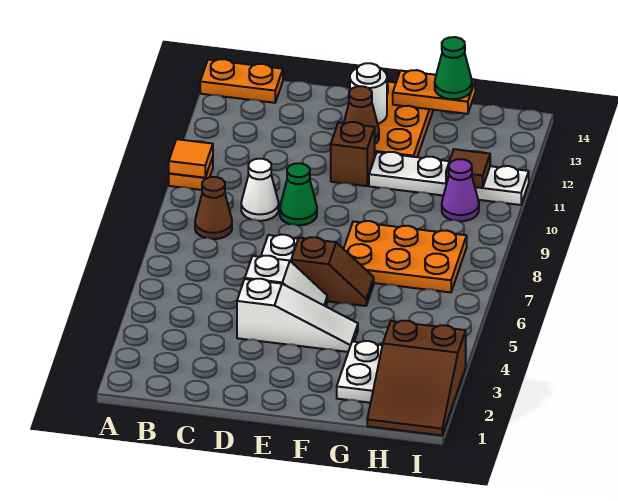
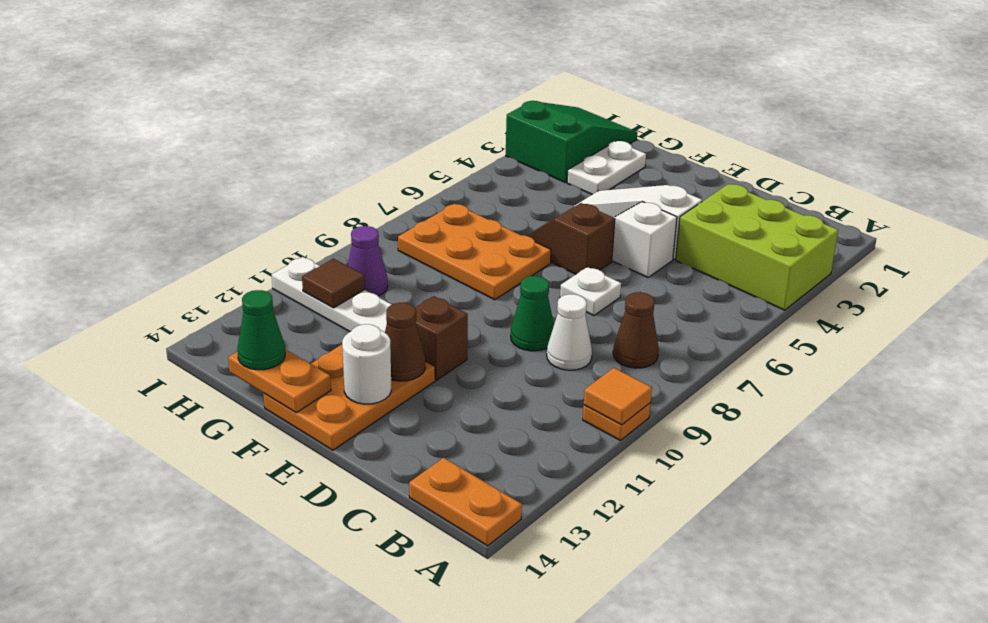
none -> lime brick A3:C4 level 1
brown slope H1:I3 level 1 top 3 -> green slope H1:I3 level 1 top 3

